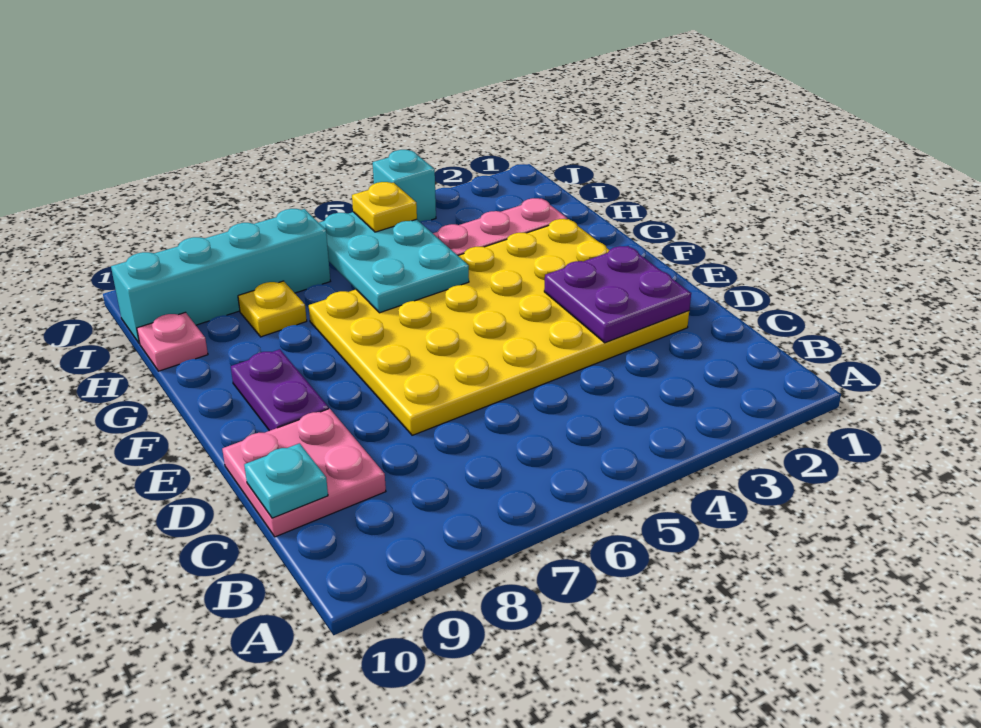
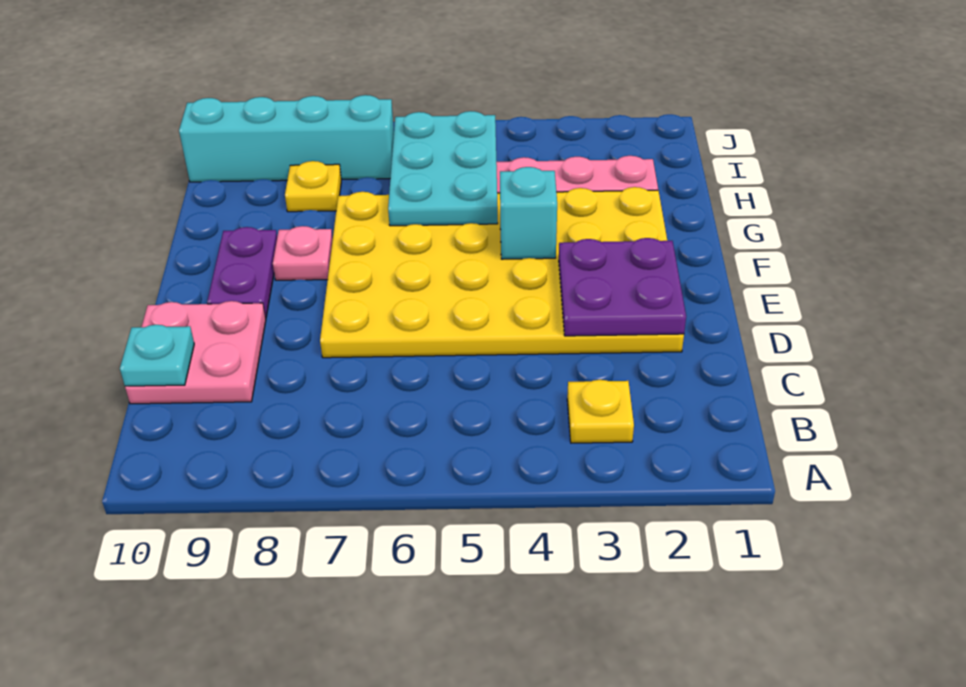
pink plate H10 level 1 -> pink plate F8 level 1
yellow plate I5 level 3 -> yellow plate B3 level 1
cyan brick J4 level 1 -> cyan brick F4 level 2

